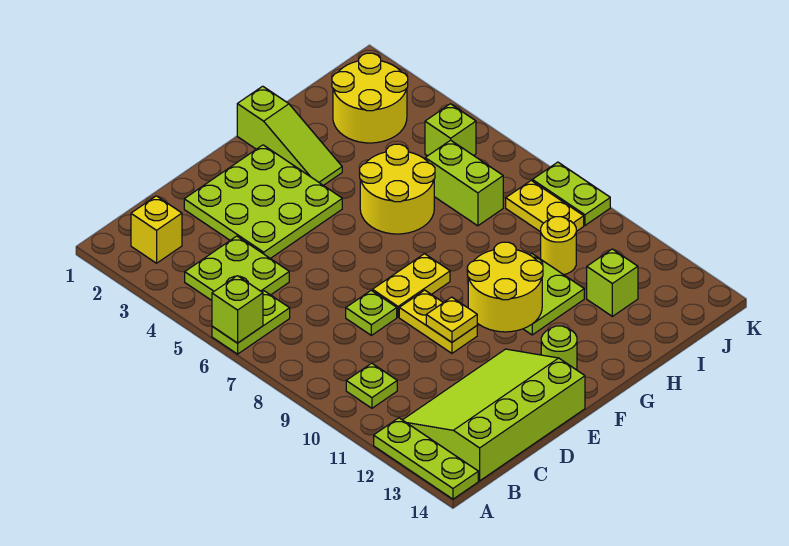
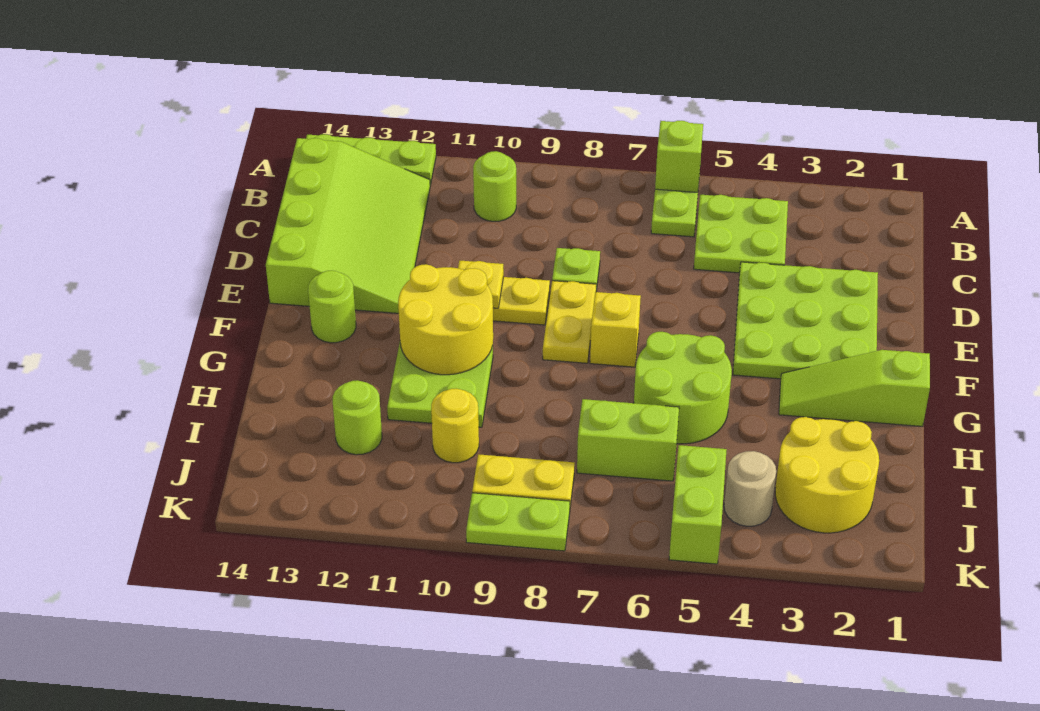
yellow brick B2 level 1 -> yellow brick F7 level 1
lime plate B10 level 1 -> lime round brick B10 level 1
yellow round brick G5:H6 level 1 -> lime round brick G5:H6 level 1
lime brick I12 level 1 -> lime round brick I12 level 1
none -> tan round brick J4 level 1
lime brick J5 level 1 -> lime brick J5:K5 level 1

